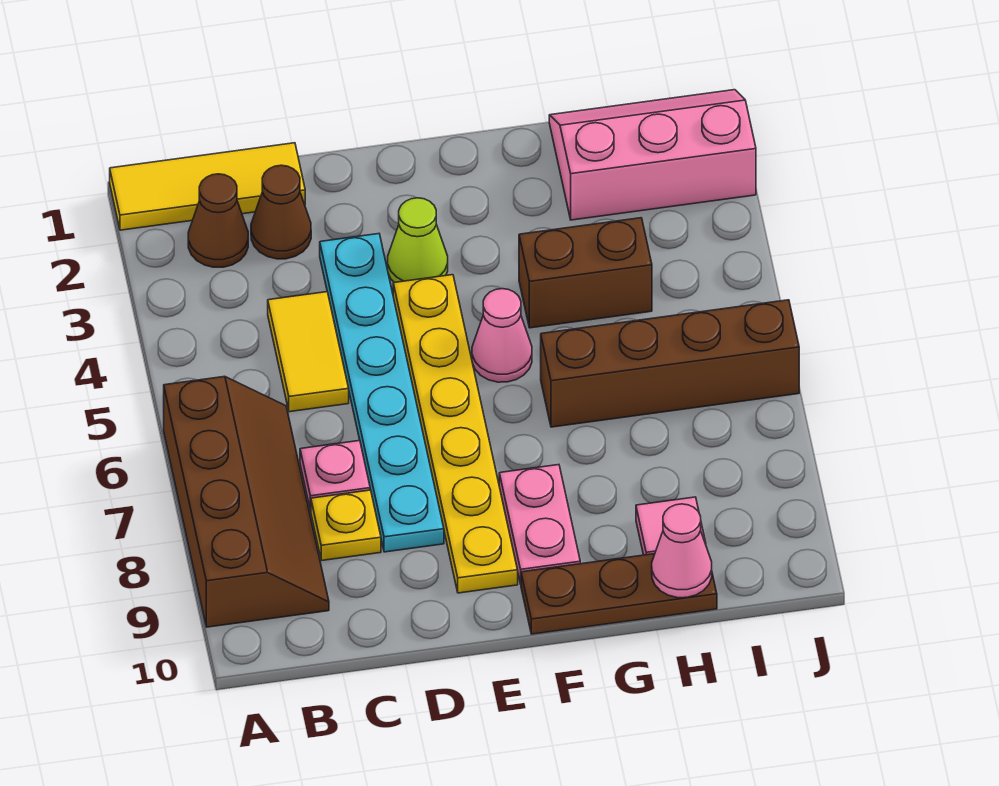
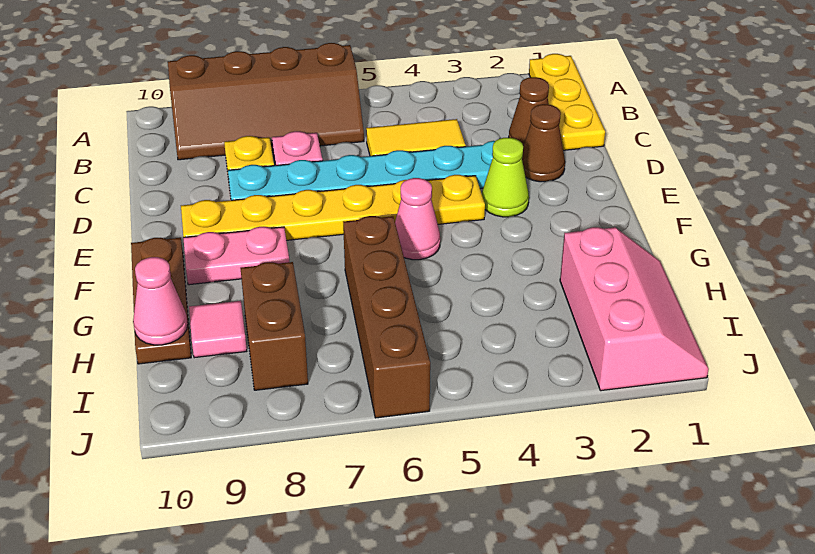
yellow tile A1:C1 level 1 -> yellow plate A1:C1 level 1
brown cone B2 level 1 -> brown cone D2 level 1
brown brick G4:H4 level 1 -> brown brick H8:I8 level 1

